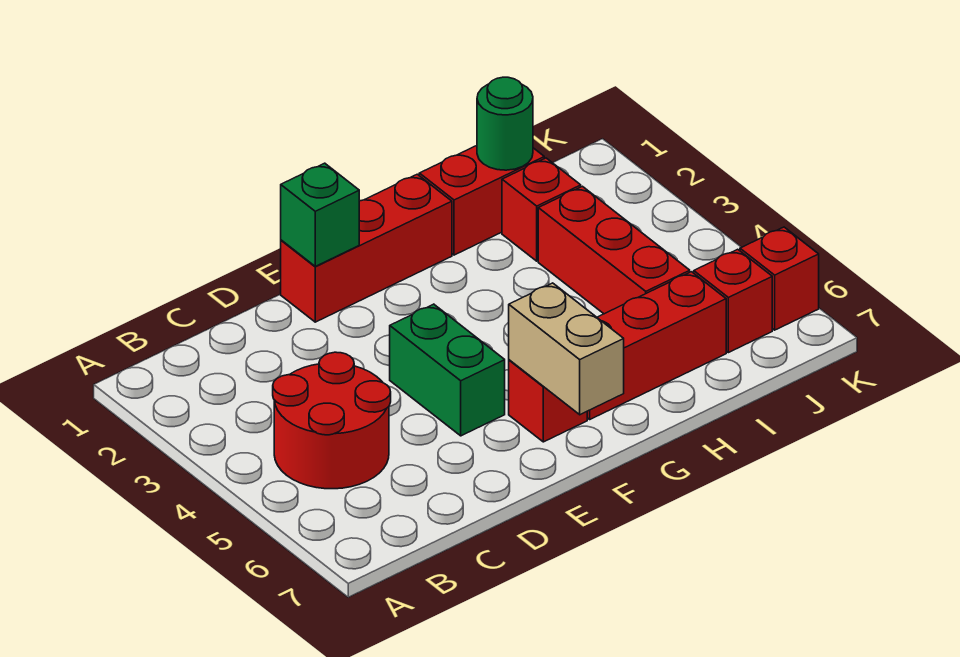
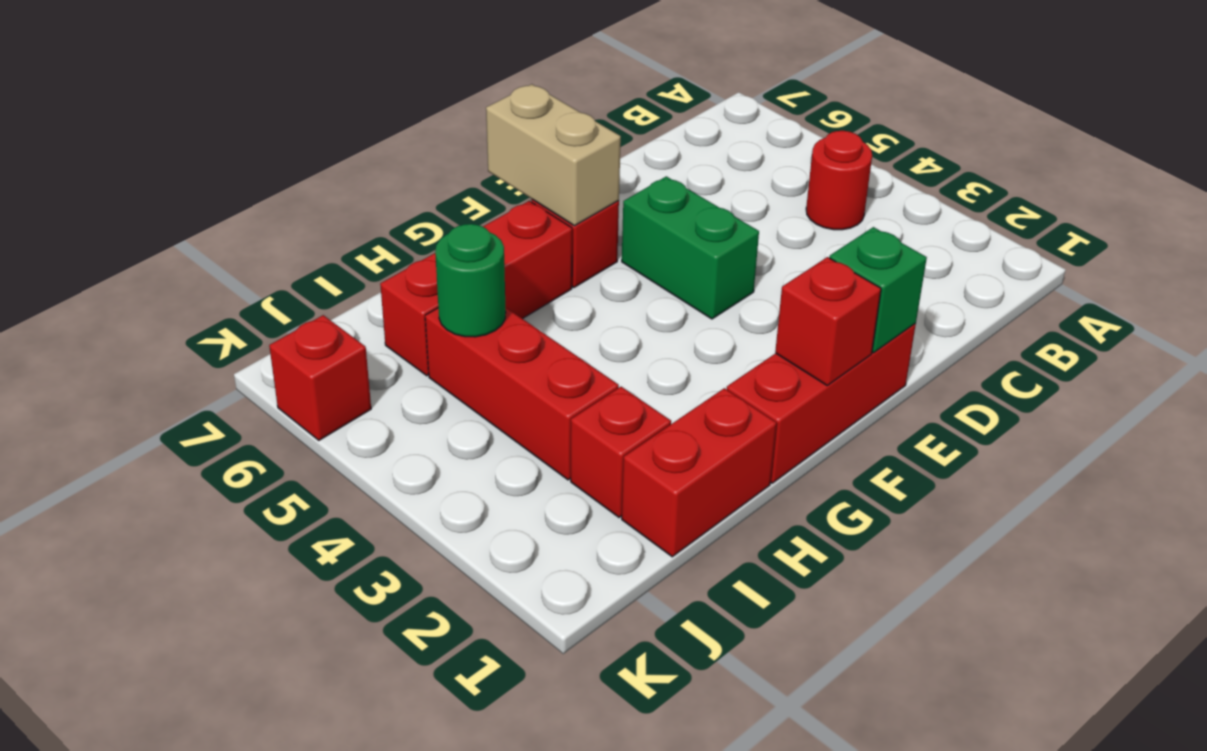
red round brick B4:C5 level 1 -> red round brick B4 level 1
green round brick I1 level 2 -> green round brick I5 level 2
red brick J6 level 1 -> red brick F1 level 2

